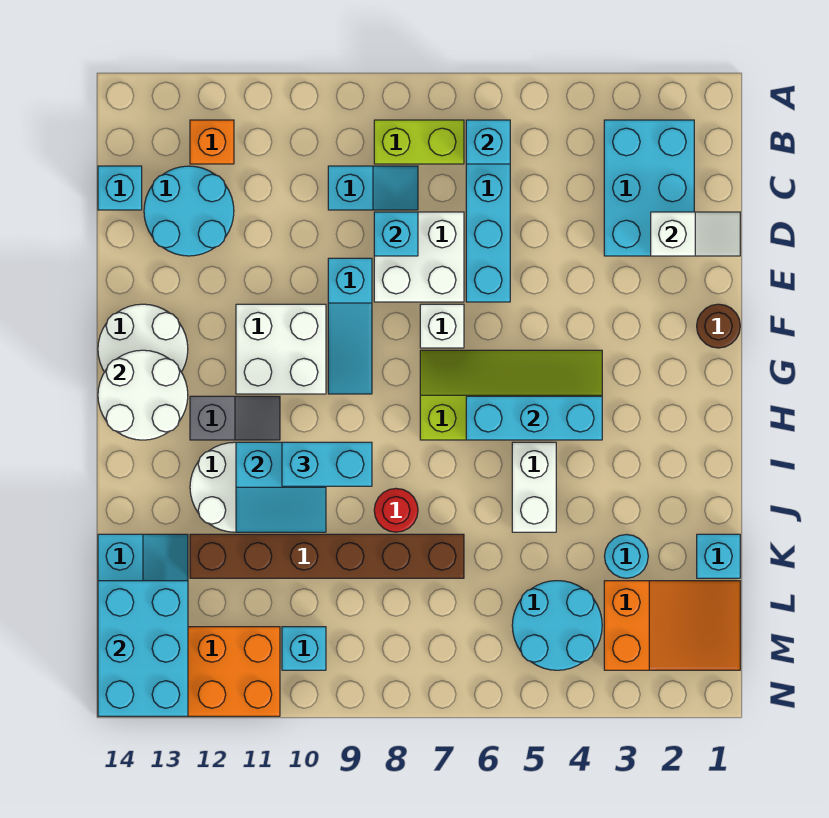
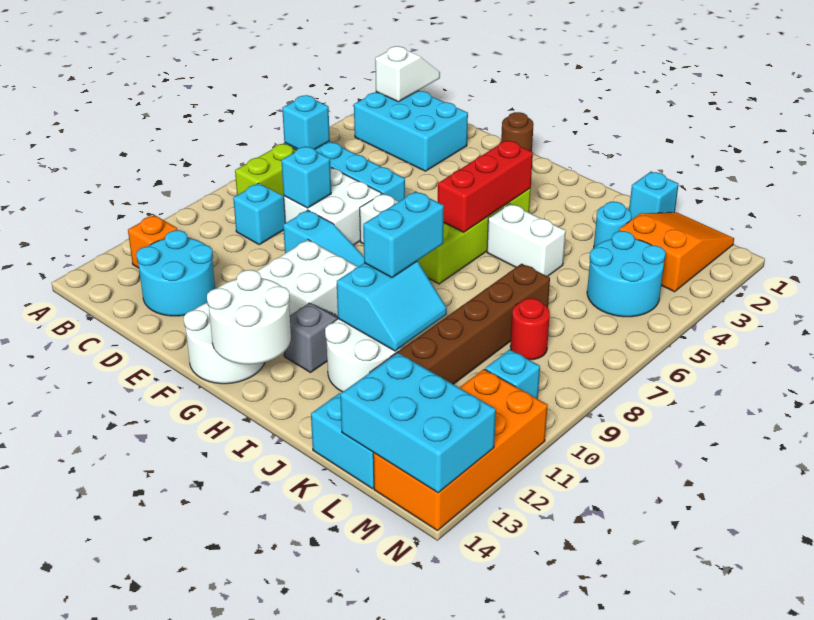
cyan brick C14 level 1 -> none
white slope D1:D2 level 2 top 2 -> white slope B1:B2 level 2 top 2
cyan brick H4:H6 level 2 -> red brick H4:H6 level 2
red round brick J8 level 1 -> red round brick L8 level 1

